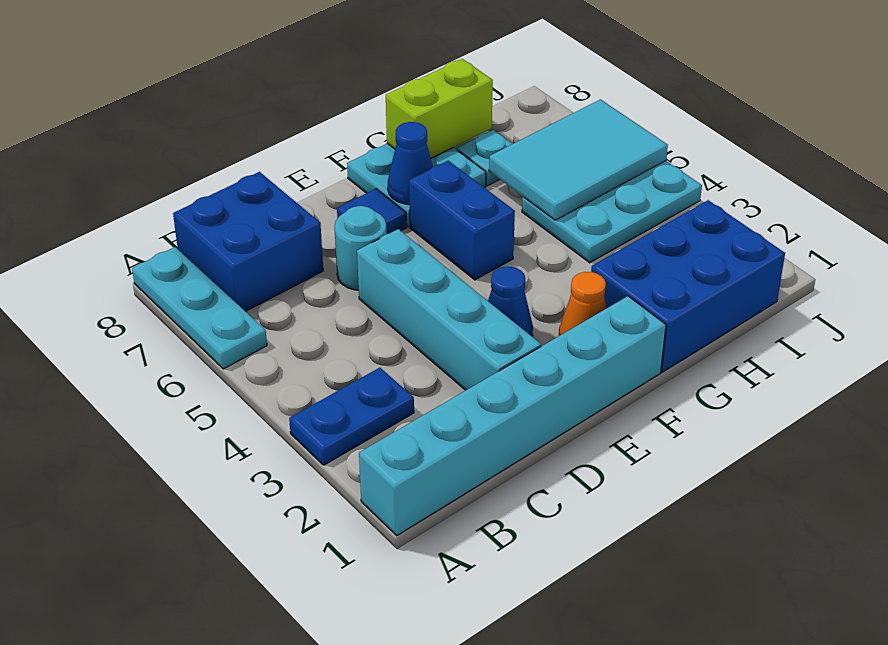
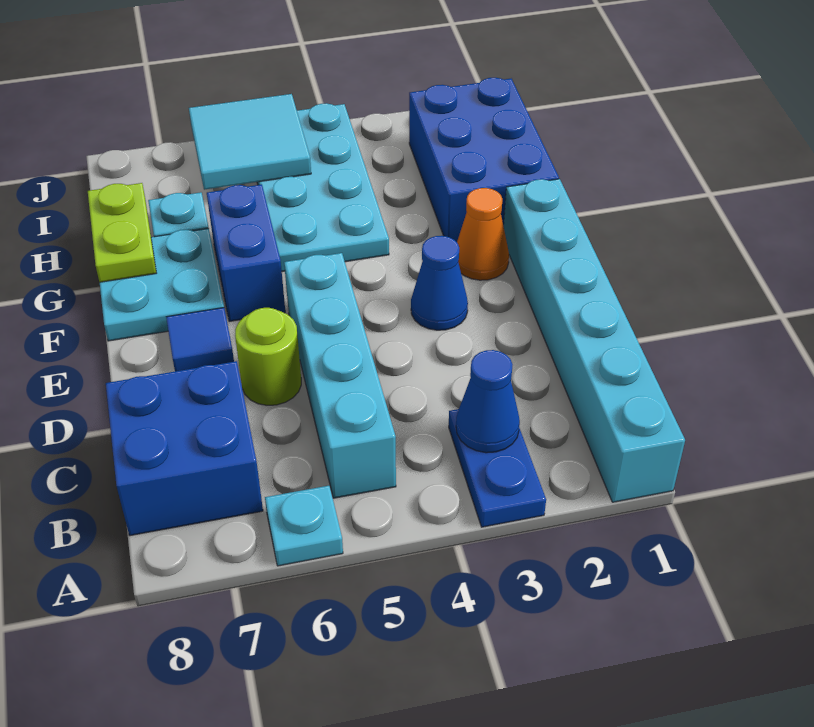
cyan plate A6:A8 level 1 -> cyan plate A6 level 1
cyan brick D2:D5 level 1 -> cyan brick B5:E5 level 1
cyan round brick D6 level 1 -> lime round brick D6 level 1
blue brick F5:F6 level 1 -> blue brick F6:G6 level 1
blue cone F7 level 2 -> blue cone B3 level 2
lime brick G8:H8 level 2 -> lime plate G8:H8 level 2
cyan plate H4:J5 level 1 -> cyan plate G4:J5 level 1
cyan tile H5:J6 level 2 -> cyan tile I5:J6 level 2

